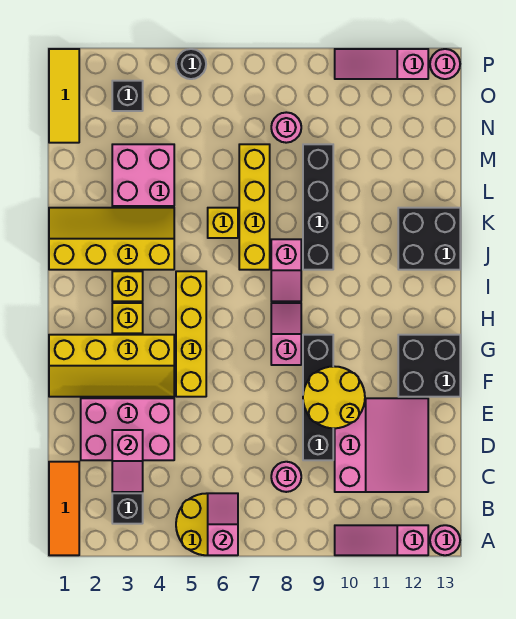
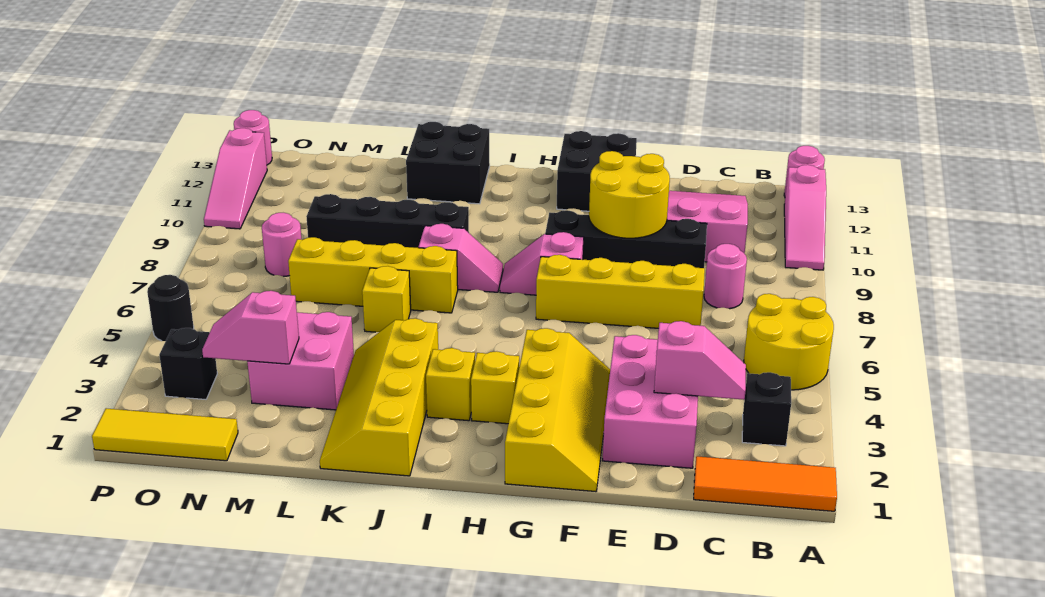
pink slope A6:B6 level 2 top A -> pink slope M3:N3 level 2 top M
yellow brick F5:I5 level 1 -> yellow brick D7:G7 level 1

